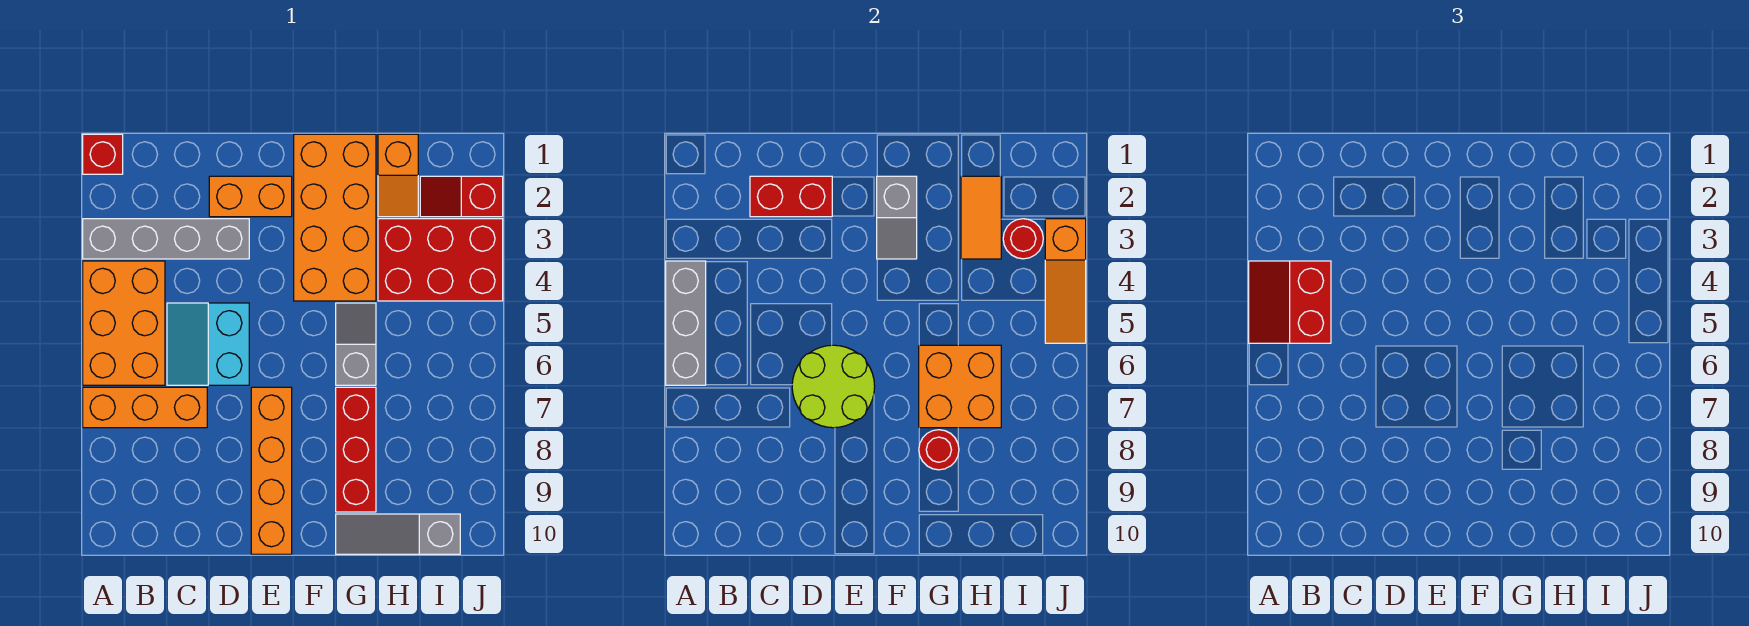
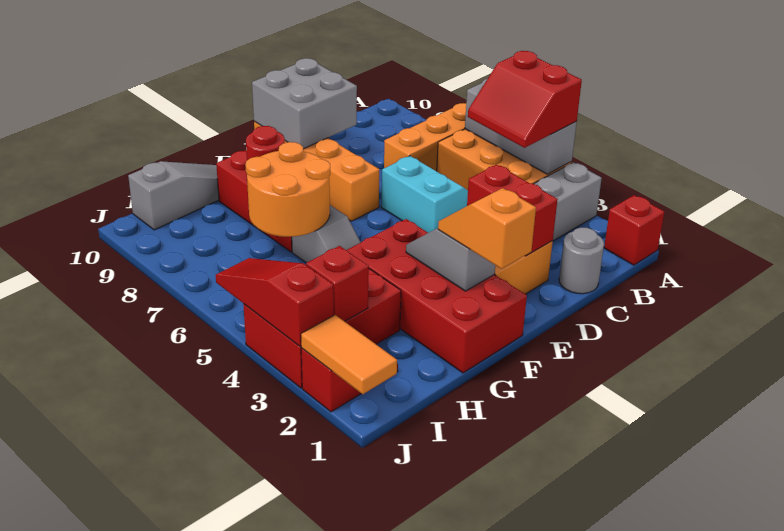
red slope A4:B5 level 3 top B -> red slope A4:B5 level 3 top A
none -> grey round brick C1 level 1
red brick C2:D2 level 2 -> red brick D2:D3 level 2
lime round brick D6:E7 level 2 -> none
none -> grey brick D9:E10 level 2
orange brick F1:G4 level 1 -> red brick F1:G4 level 1
orange brick G6:H7 level 2 -> orange round brick G6:H7 level 2
orange slope H1:H2 level 1 top 1 -> orange slope F1:F2 level 3 top 1
orange tile H2:H3 level 2 -> orange tile J1:J2 level 2
red round brick I3 level 2 -> red brick I3 level 2
orange slope J3:J5 level 2 top 3 -> red slope J3:J5 level 2 top 3

